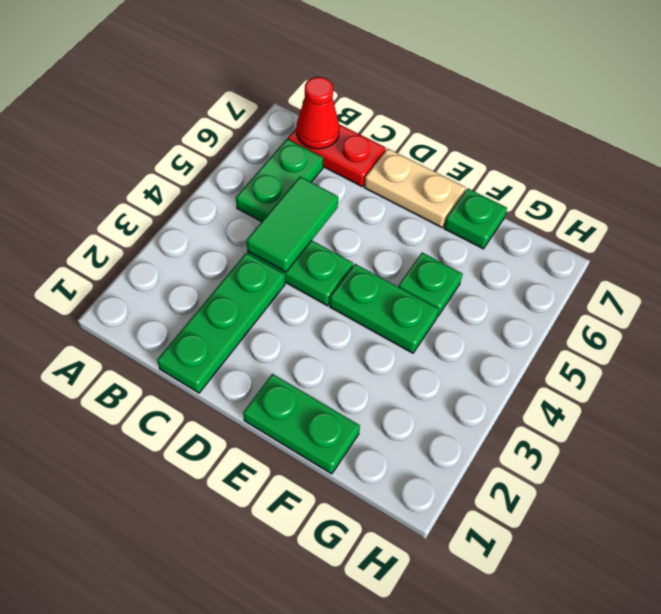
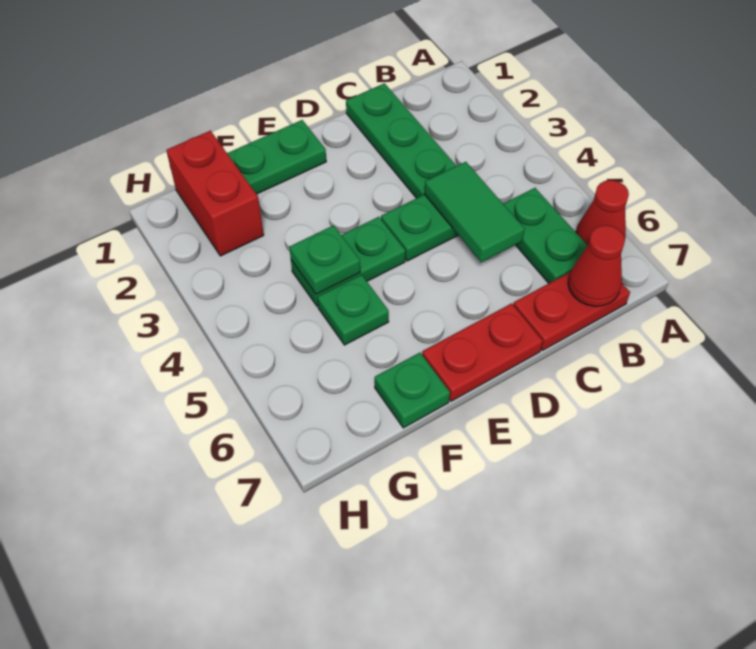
none -> red cone A6 level 1
tan plate D7:E7 level 1 -> red plate D7:E7 level 1
none -> green plate F4 level 2
none -> red brick G1:G2 level 1

